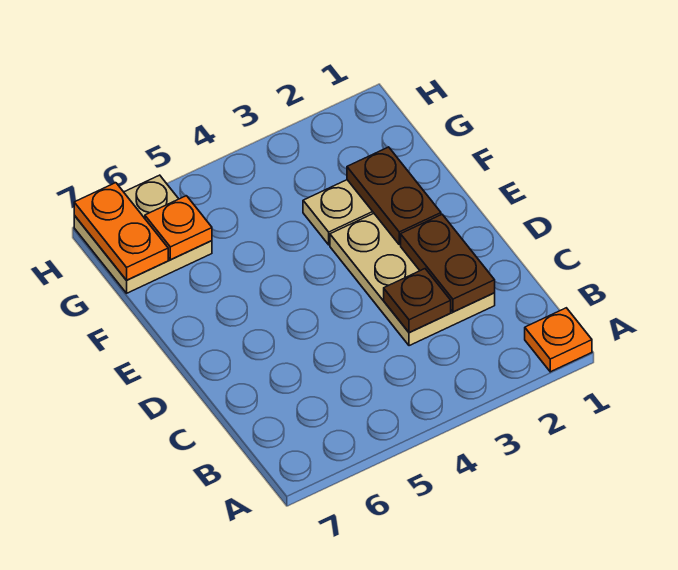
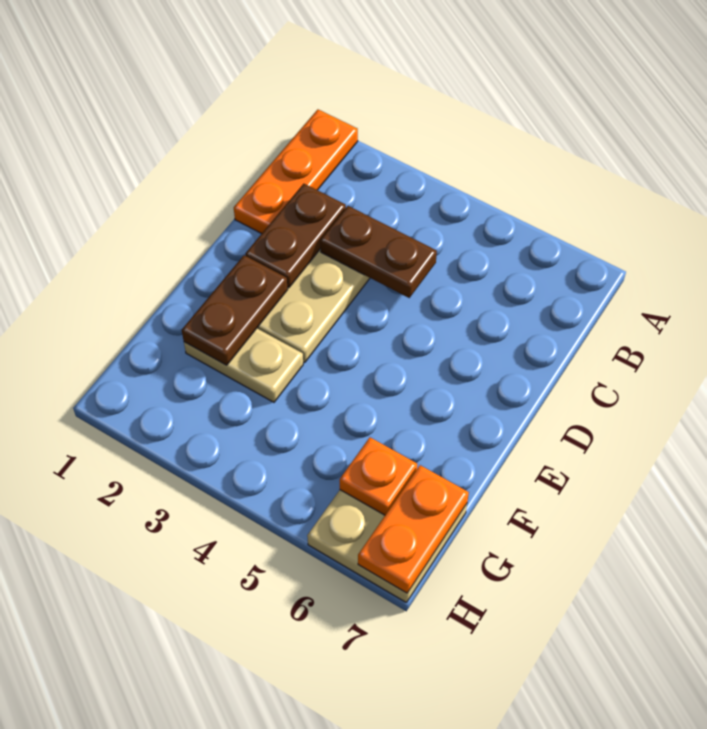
orange plate A1 level 1 -> orange plate A1:C1 level 1
brown plate C3 level 2 -> brown plate C3:C4 level 2

